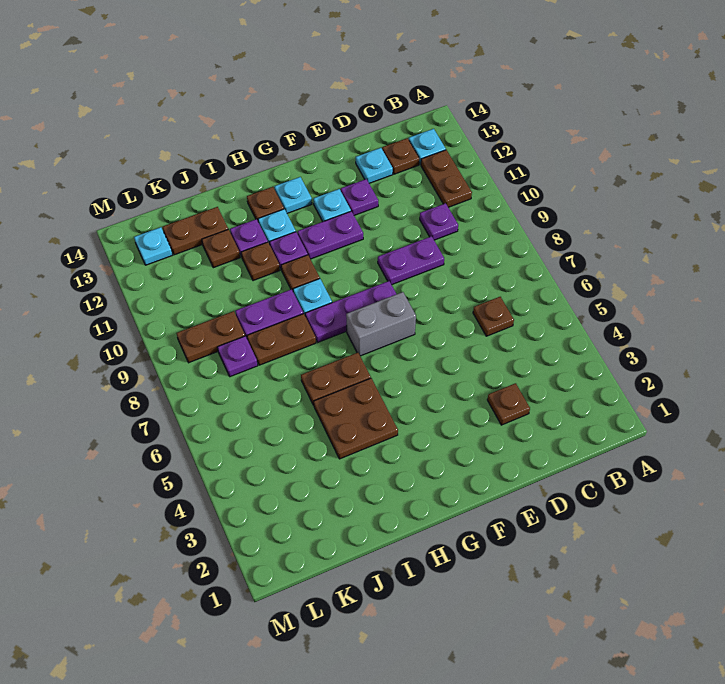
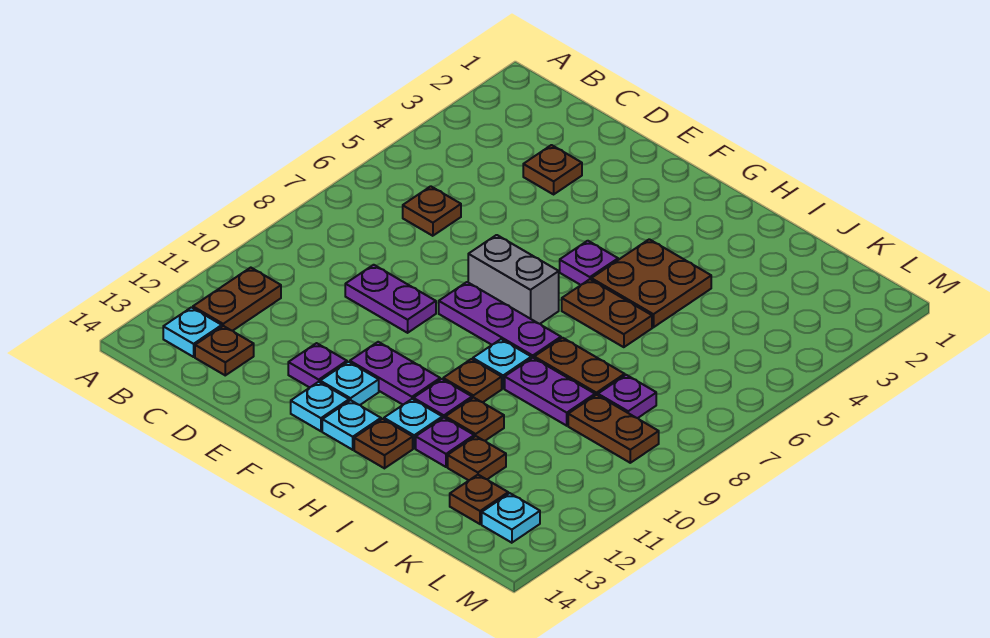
purple plate C10 level 1 -> purple plate G5 level 1
cyan plate D13 level 1 -> cyan plate F13 level 1
brown plate J13:K13 level 1 -> brown plate K13 level 1

